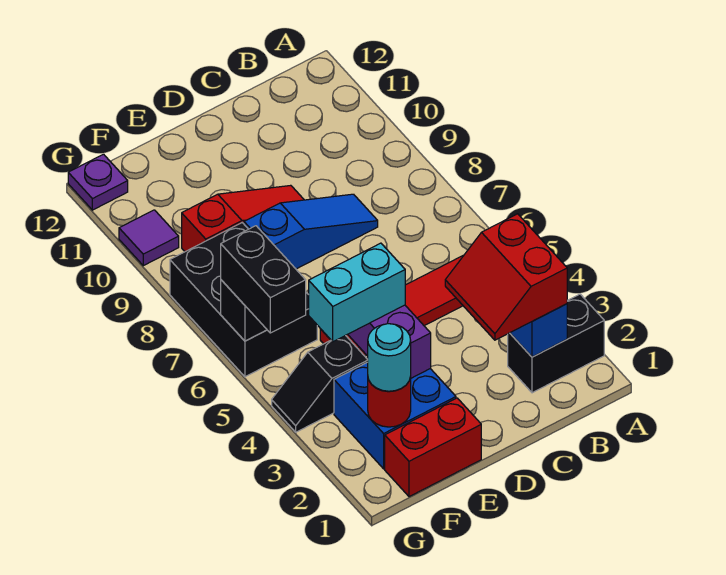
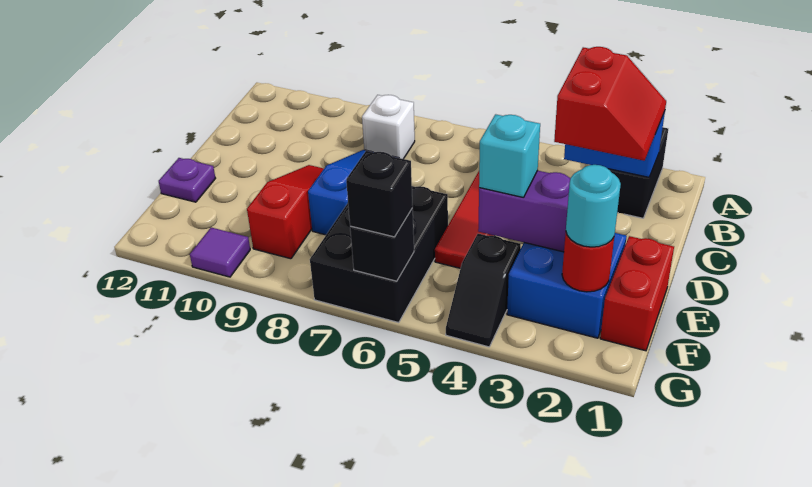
red slope B2:C3 level 3 top B -> red slope B2:C3 level 3 top 3
none -> white brick B8 level 1
cyan brick E4:F4 level 3 -> cyan brick E4 level 3
black brick F6:G8 level 1 -> black brick E6:G7 level 1
black brick G5:G6 level 3 -> black brick G6 level 3
purple plate G12 level 1 -> purple plate E12 level 1

